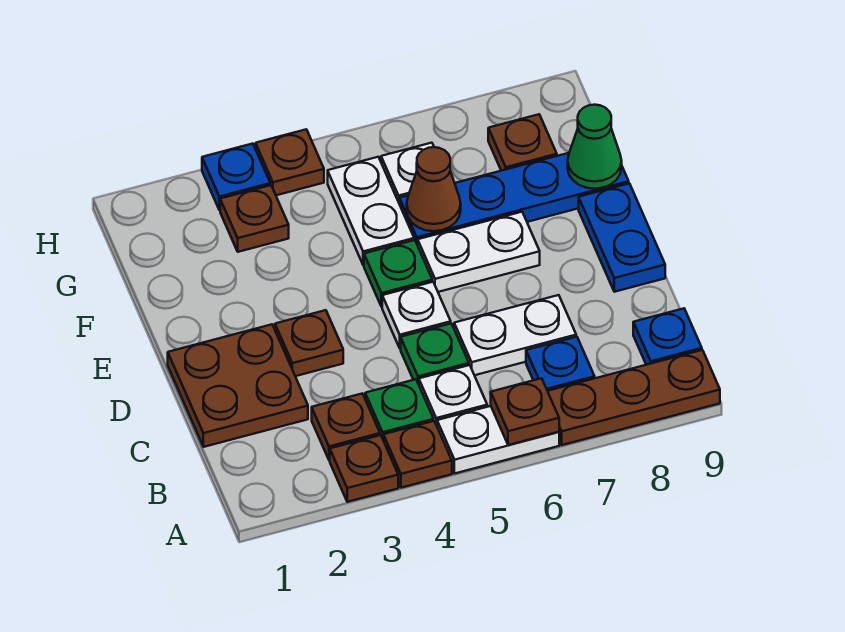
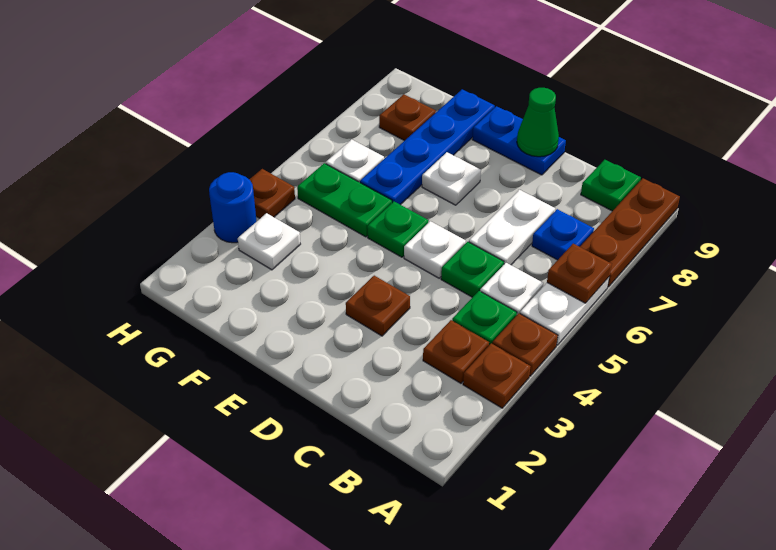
blue plate B9 level 1 -> green plate B9 level 1
brown plate C1:D2 level 1 -> none
white plate E6:E7 level 1 -> white plate E7 level 1
white plate F5:G5 level 1 -> green plate F5:G5 level 1
brown cone F6 level 2 -> none
green cone F9 level 2 -> green cone D9 level 2
brown plate G3 level 1 -> white plate G3 level 1
blue plate H3 level 1 -> blue round brick H3 level 1

